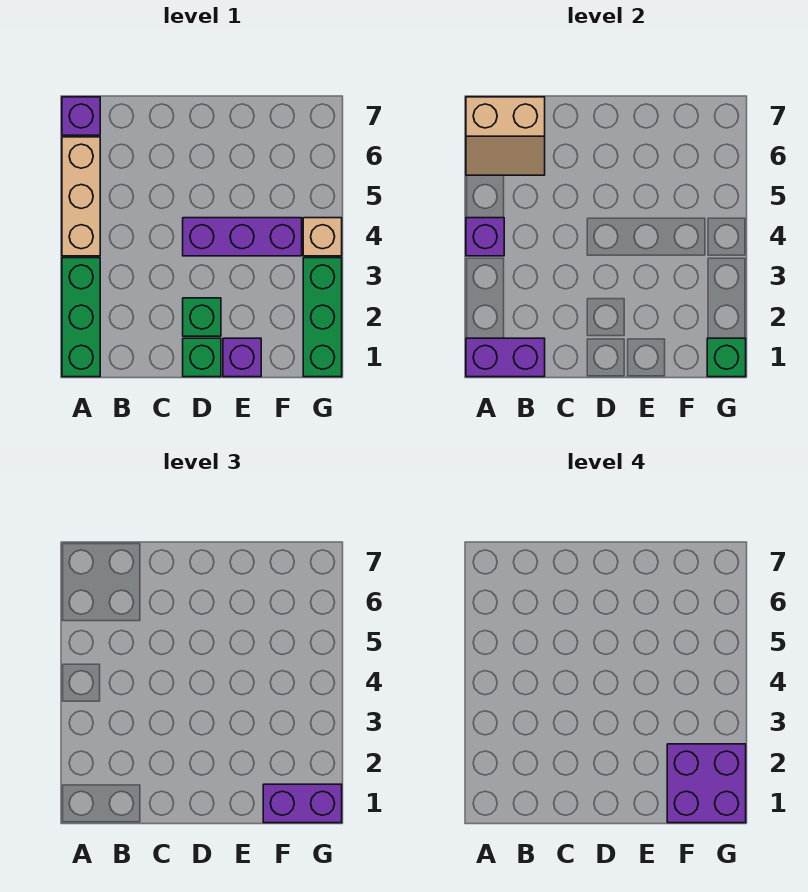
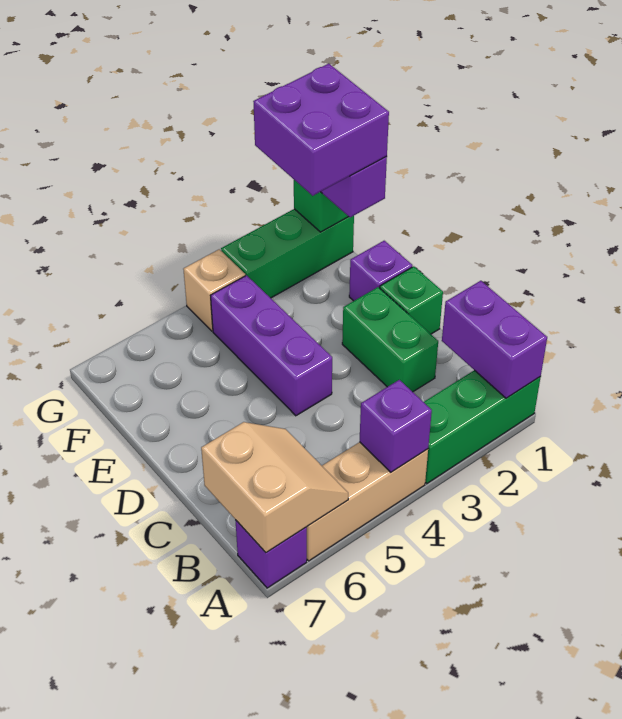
green brick D2 level 1 -> green brick C2:D2 level 1

